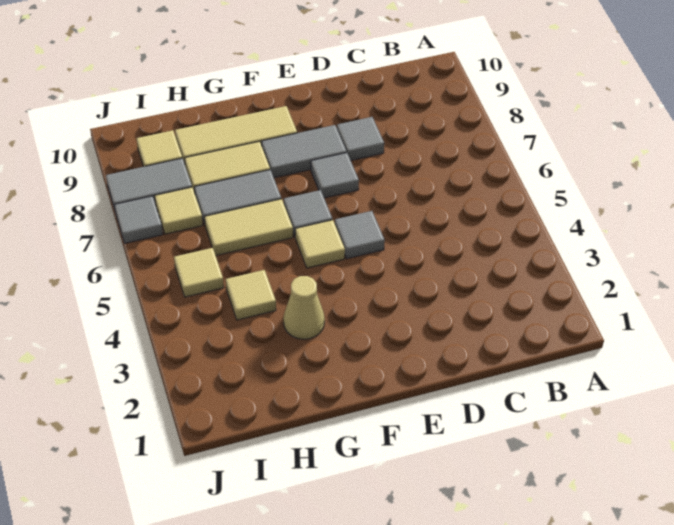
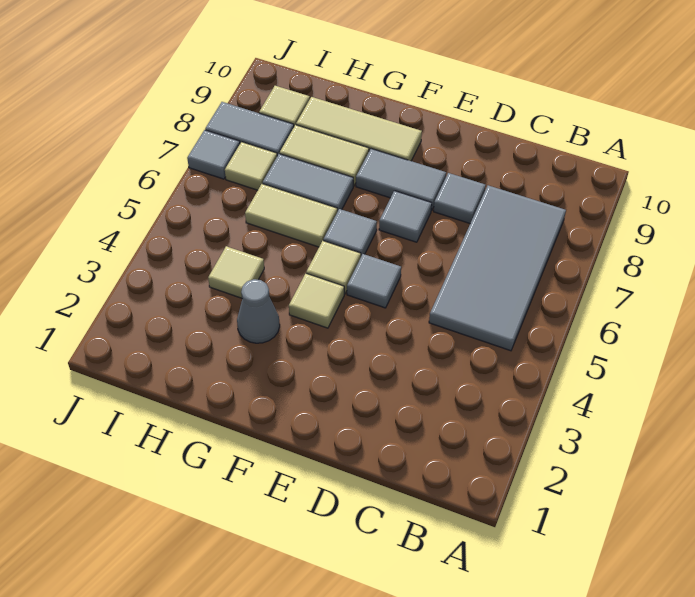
none -> grey tile B5:C8 level 1
tan cone G3 level 1 -> grey cone G3 level 1
tan tile I5 level 1 -> tan tile F4 level 1

